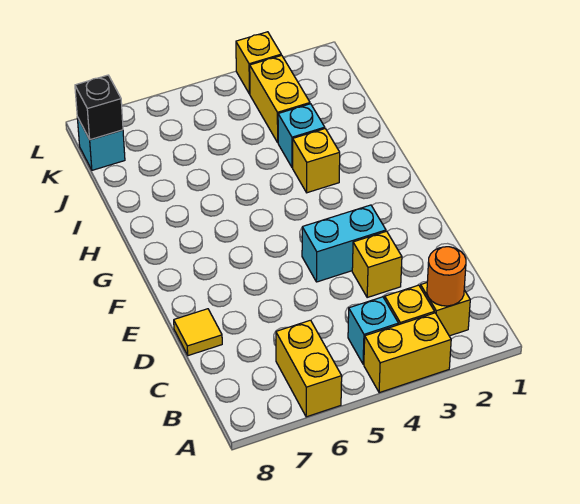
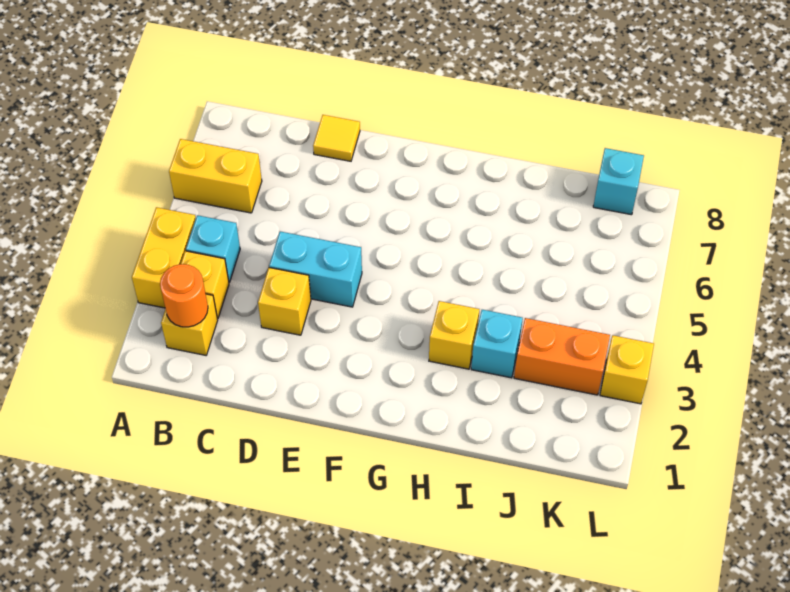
cyan brick E3:E4 level 1 -> cyan brick D4:E4 level 1
yellow brick J3:K3 level 1 -> orange brick J3:K3 level 1
black brick K8 level 2 -> none

